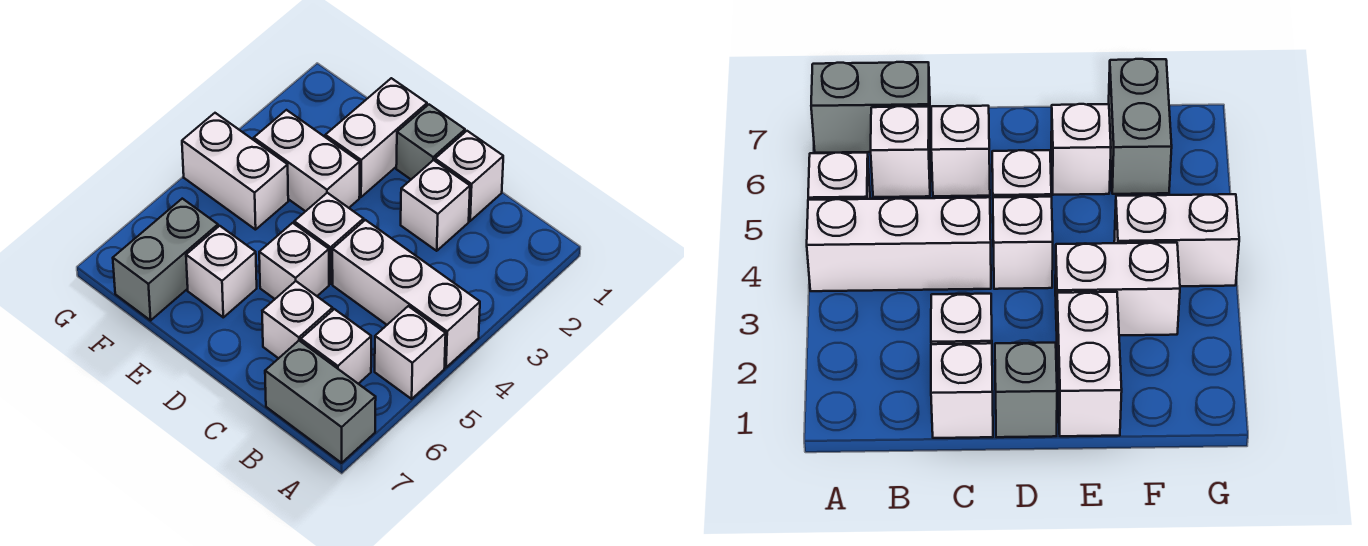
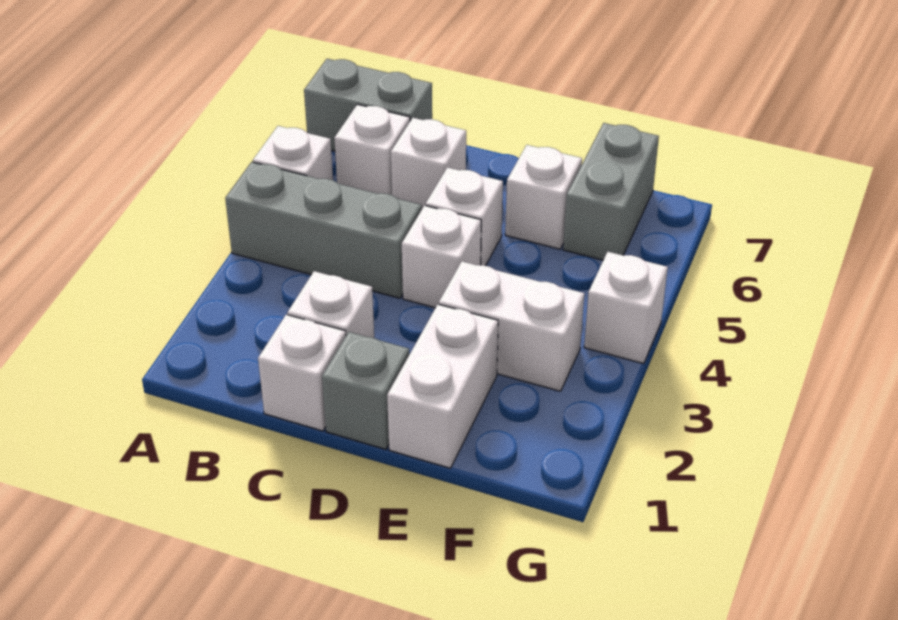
white brick A4:C4 level 1 -> grey brick A4:C4 level 1
white brick F4:G4 level 1 -> white brick G4 level 1

